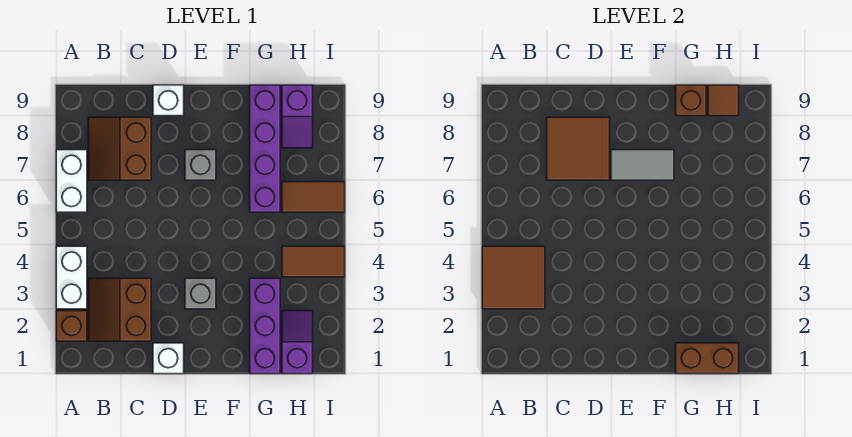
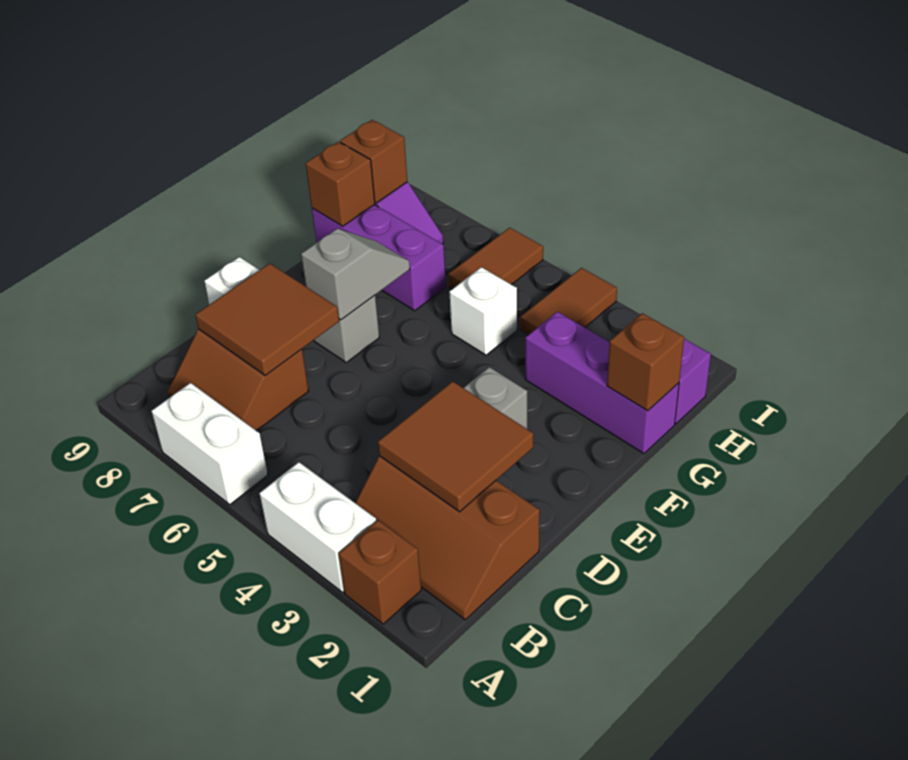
brown tile A3:B4 level 2 -> brown tile C2:D3 level 2
brown slope B2:C3 level 1 top C -> brown slope B1:C3 level 1 top C
white brick D1 level 1 -> white brick G5 level 1
grey tile E7:F7 level 2 -> grey slope E7:F7 level 2 top E
brown brick G1:H1 level 2 -> brown brick G1 level 2
purple brick G6:G9 level 1 -> purple brick G7:G9 level 1
brown tile H9 level 2 -> brown brick H9 level 2

